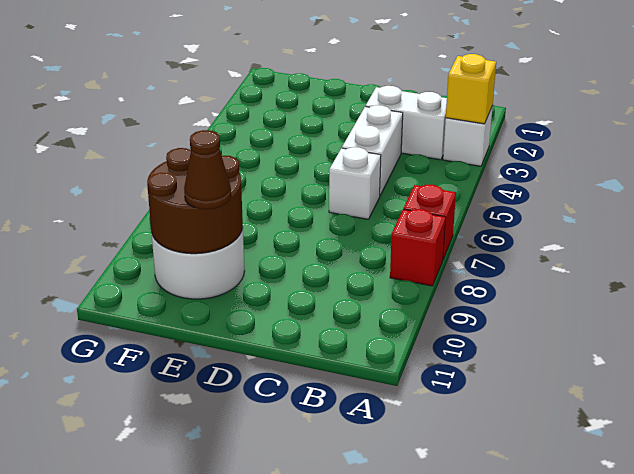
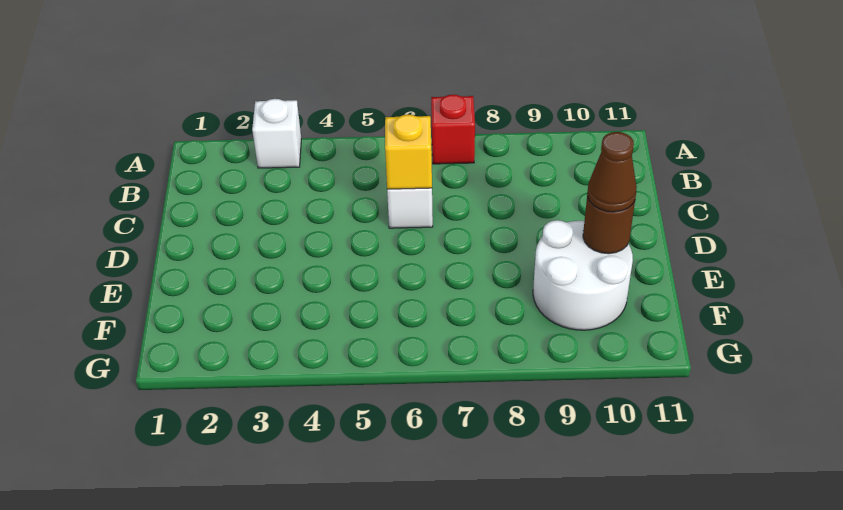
yellow brick A3 level 2 -> yellow brick C6 level 2
red brick A8 level 1 -> none
white brick B3:C3 level 1 -> none
white brick C4:C5 level 1 -> none
brown round brick E9:F10 level 2 -> brown round brick E10 level 2

